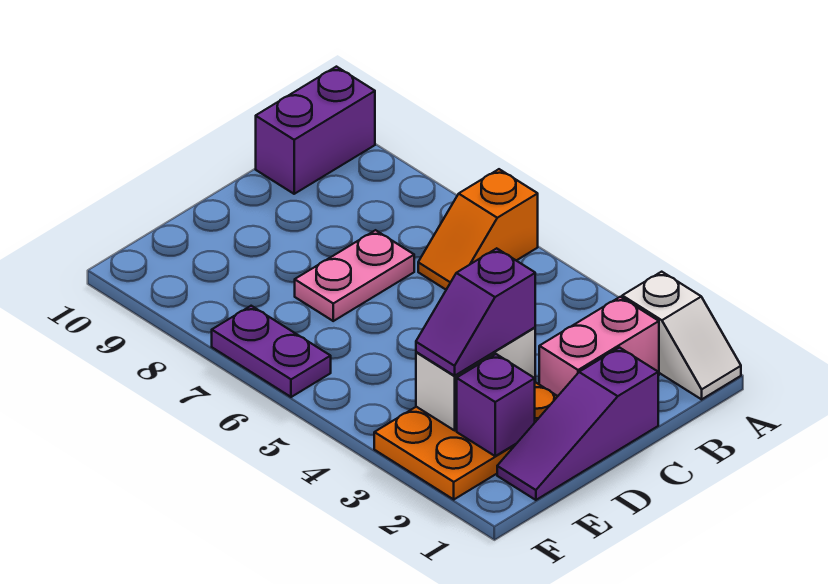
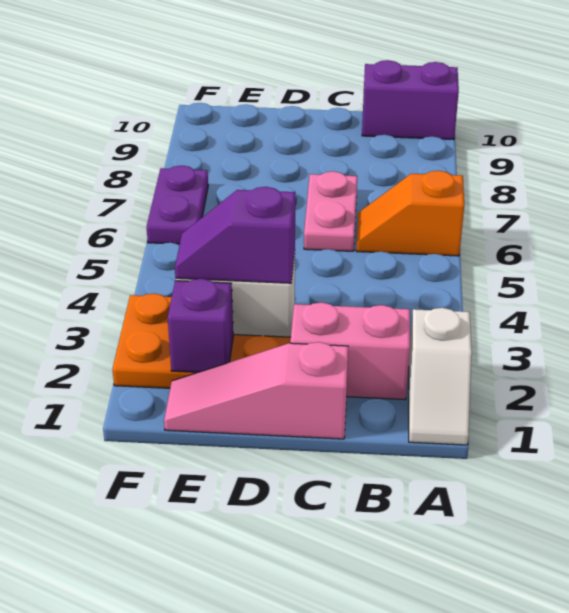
purple slope C1:E1 level 1 top C -> pink slope C1:E1 level 1 top C
pink plate C7:D7 level 1 -> pink plate C6:C7 level 1

